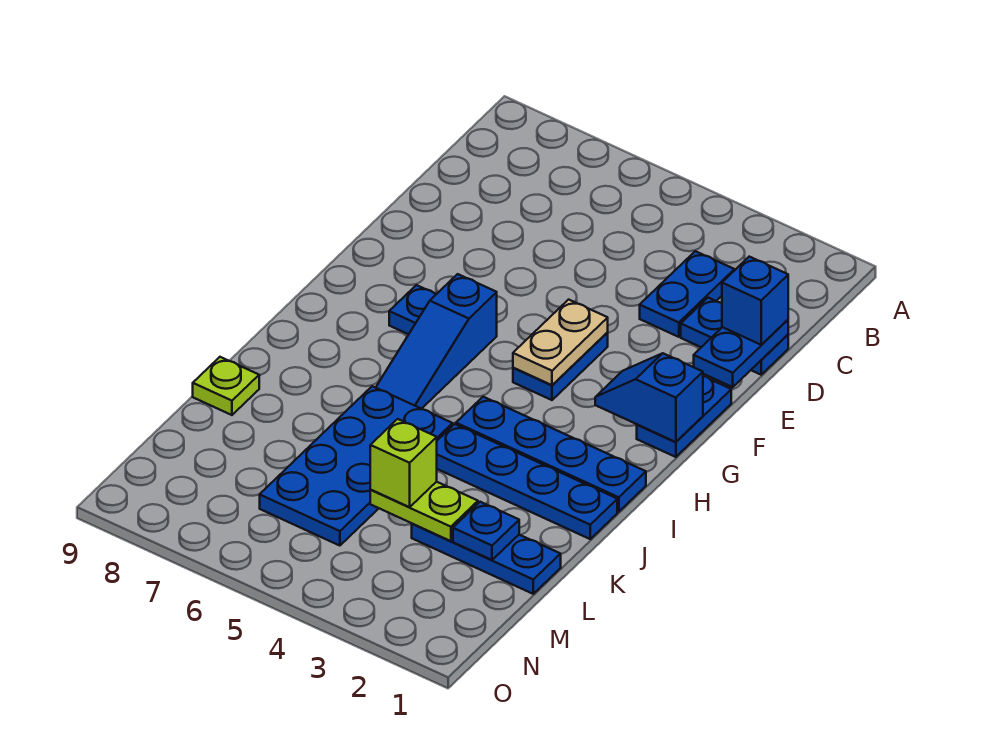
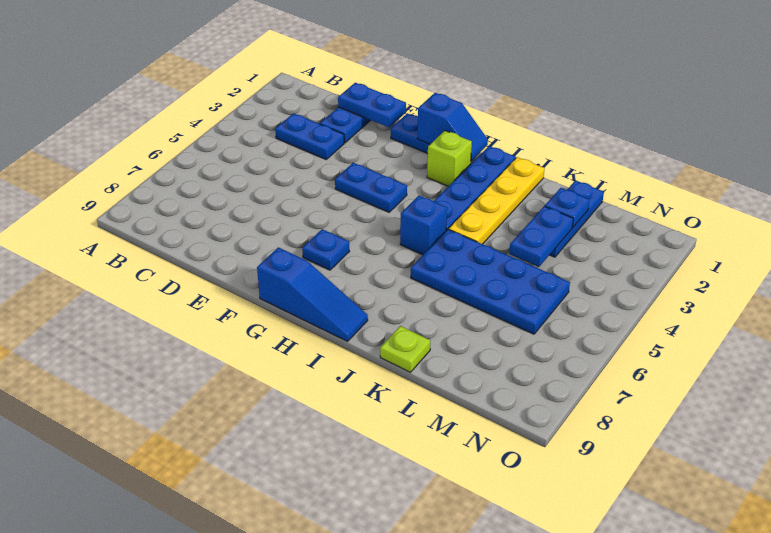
blue brick D1 level 3 -> blue brick I5 level 1
tan plate F4:G4 level 2 -> none
blue slope G1:G2 level 2 top 1 -> blue slope G1:H1 level 2 top G
blue slope G6:I6 level 1 top G -> blue slope G9:I9 level 1 top G
blue plate J1:J4 level 1 -> yellow plate J1:J4 level 1
lime plate L3:L4 level 2 -> blue plate L3:L4 level 2
lime brick L4 level 3 -> lime brick H2 level 1

